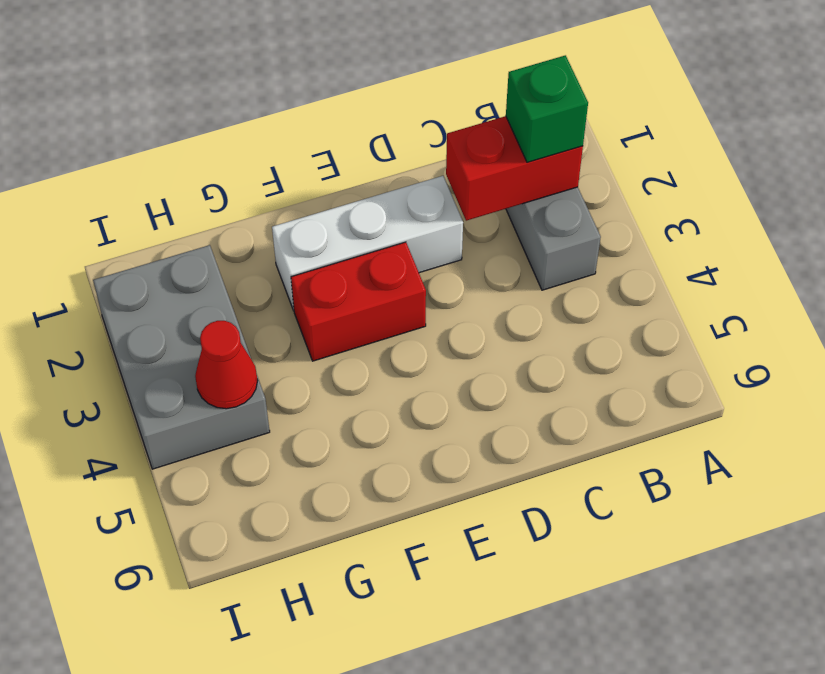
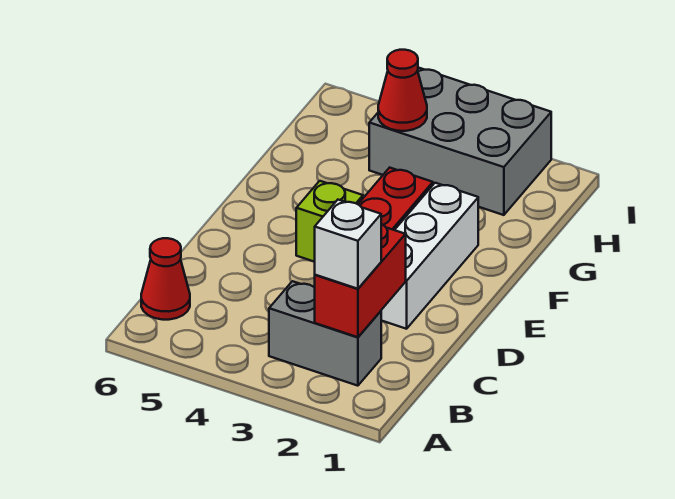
green brick B2 level 3 -> white brick B2 level 3
none -> red cone B6 level 1
none -> lime brick E4 level 1

